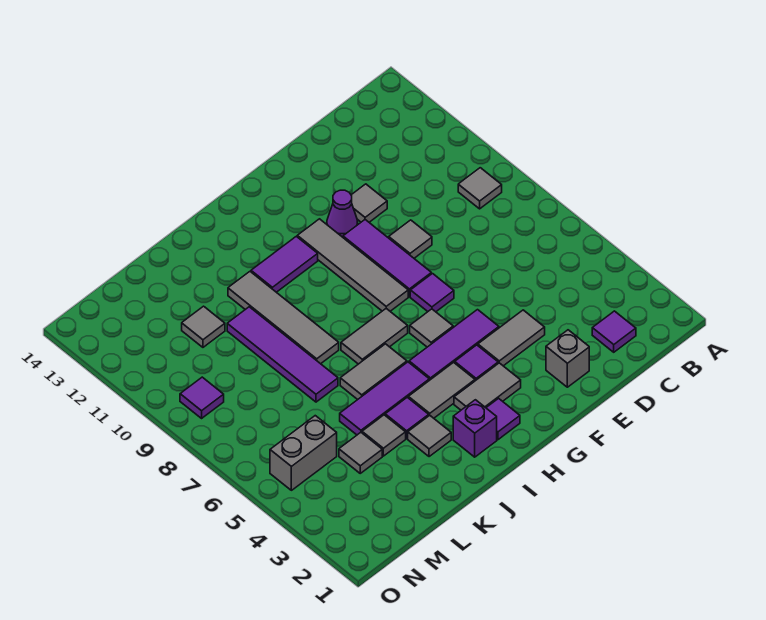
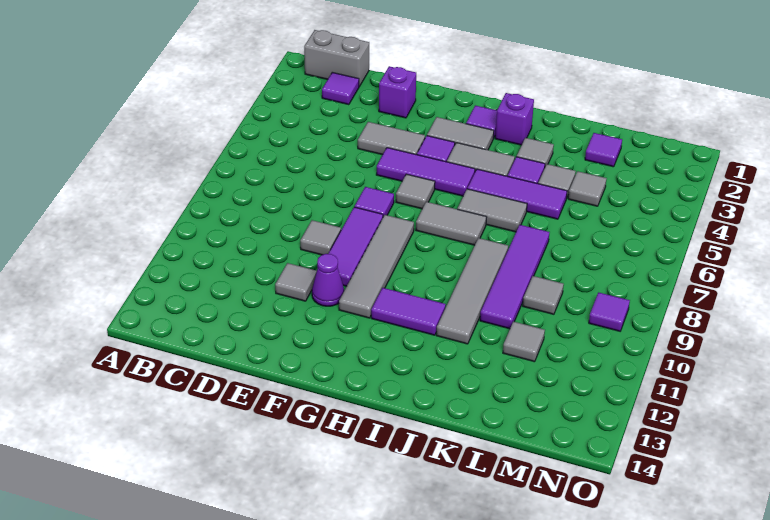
grey tile B9 level 1 -> grey tile L9 level 1
grey brick E2 level 1 -> purple brick E2 level 1
none -> purple tile L2 level 1
grey brick M5:N5 level 1 -> grey brick B1:C1 level 1

